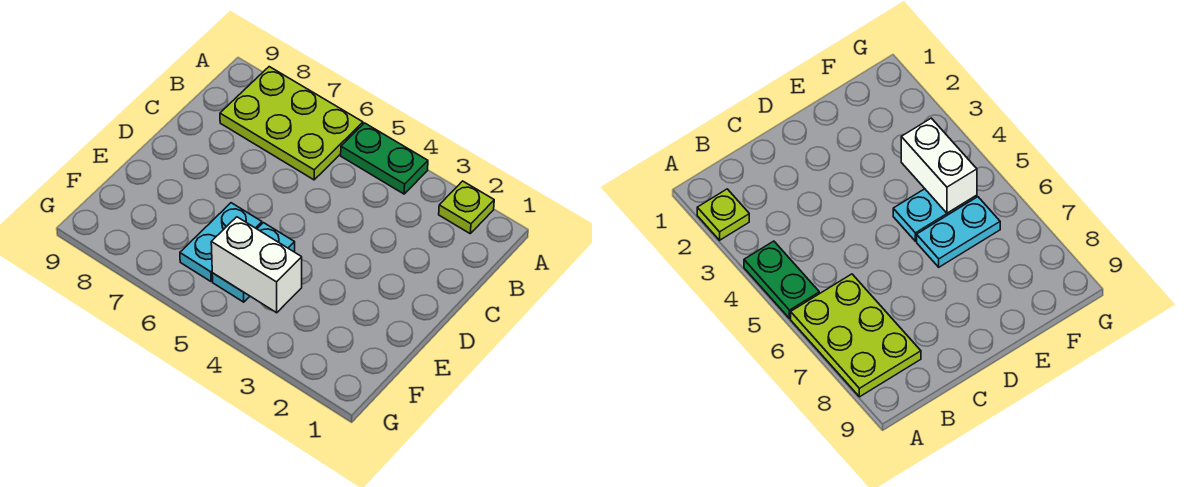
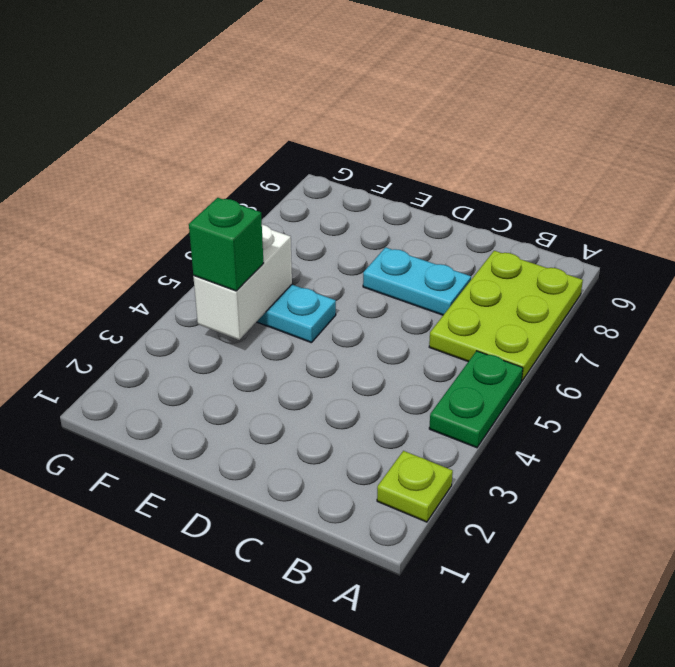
cyan plate E6:F6 level 1 -> cyan plate C7:D7 level 1
none -> green brick F4 level 3

